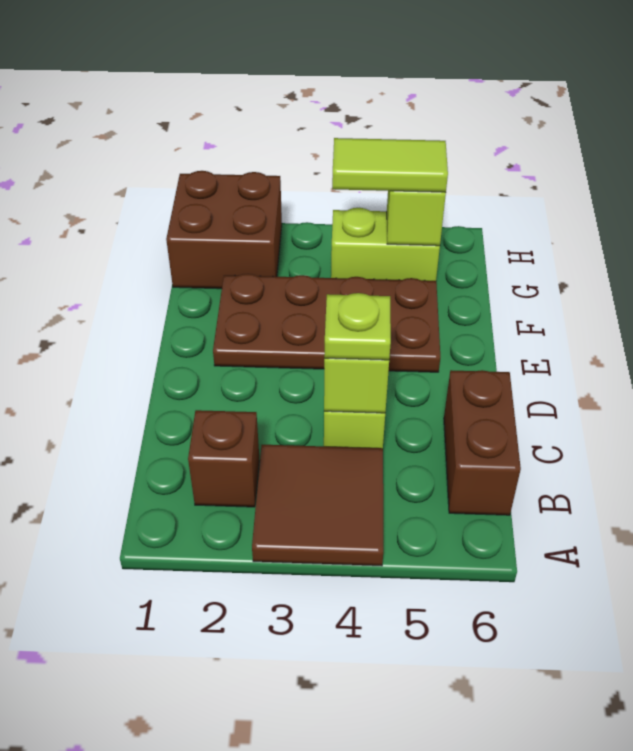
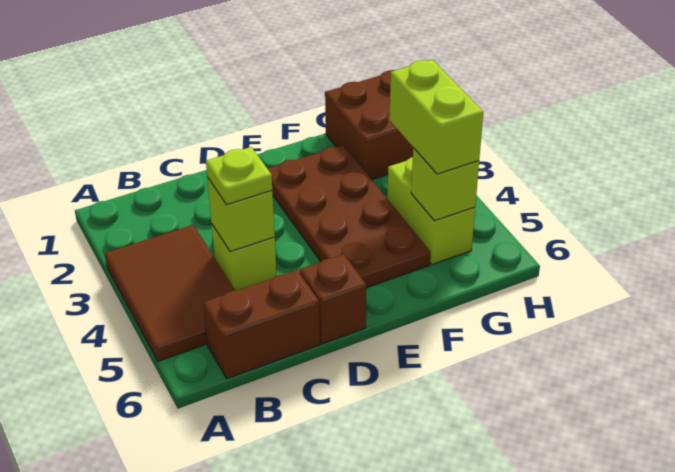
brown tile A3:B4 level 1 -> brown tile A3:B5 level 1
brown brick B2 level 1 -> brown brick D6 level 1
lime tile G4:G5 level 3 -> lime brick G4:G5 level 3

